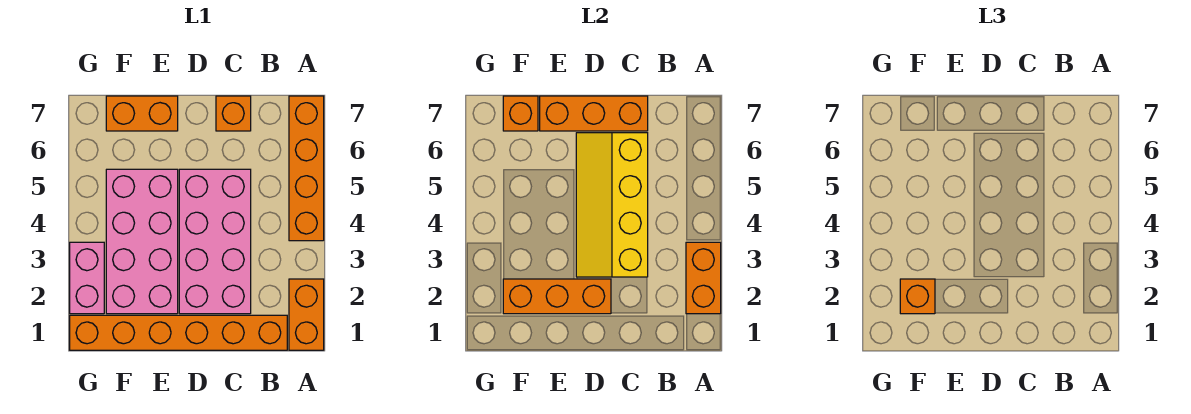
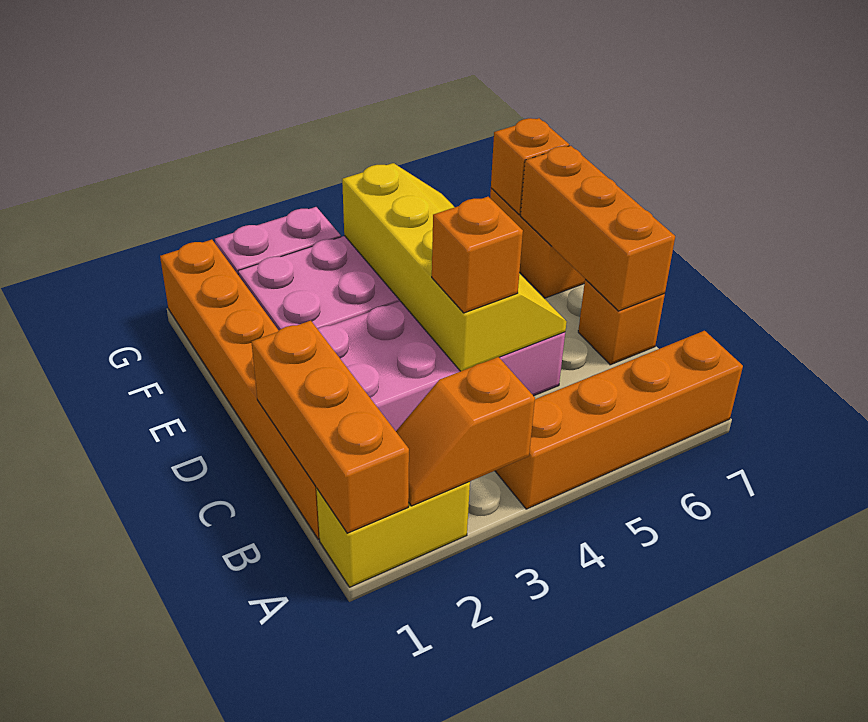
orange brick A1:A2 level 1 -> yellow brick A1:A2 level 1
orange brick A2:A3 level 2 -> orange slope A2:A3 level 2 top 3
yellow slope C3:D6 level 2 top C -> yellow slope C4:F5 level 2 top 4
orange brick D2:F2 level 2 -> orange brick A1:C1 level 2
orange brick F2 level 3 -> orange brick C4 level 3

